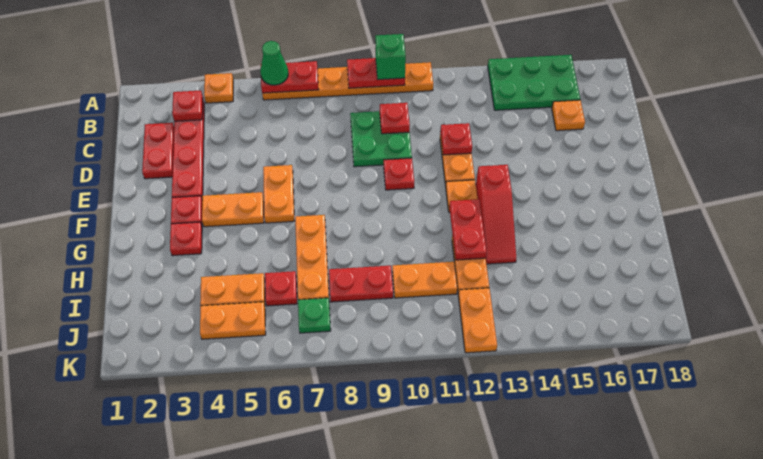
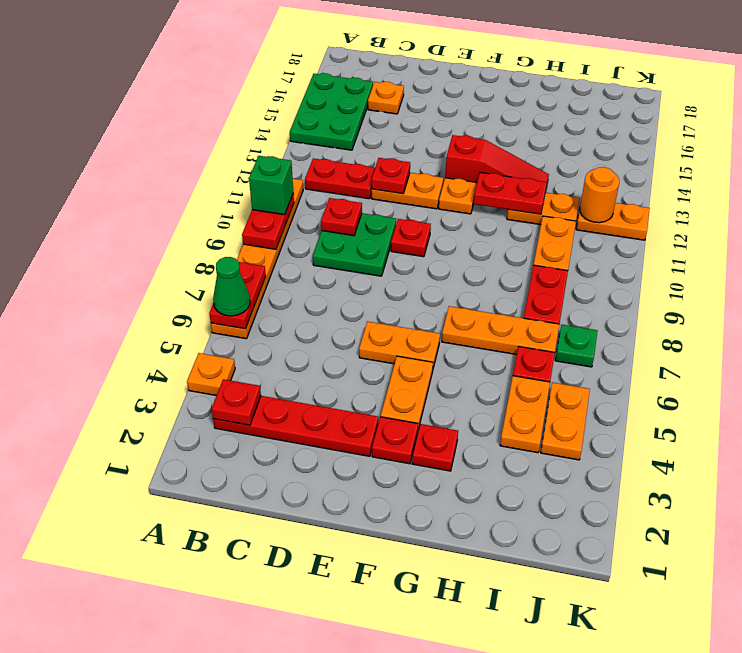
red plate C2:D2 level 1 -> red plate B12:C12 level 1
none -> orange round brick J12 level 2

